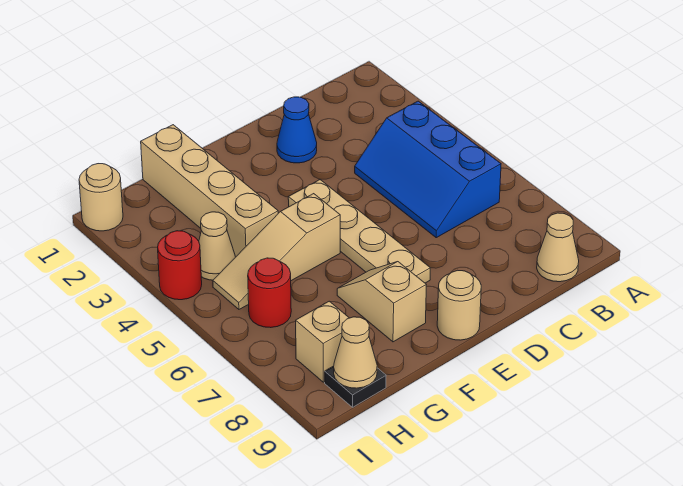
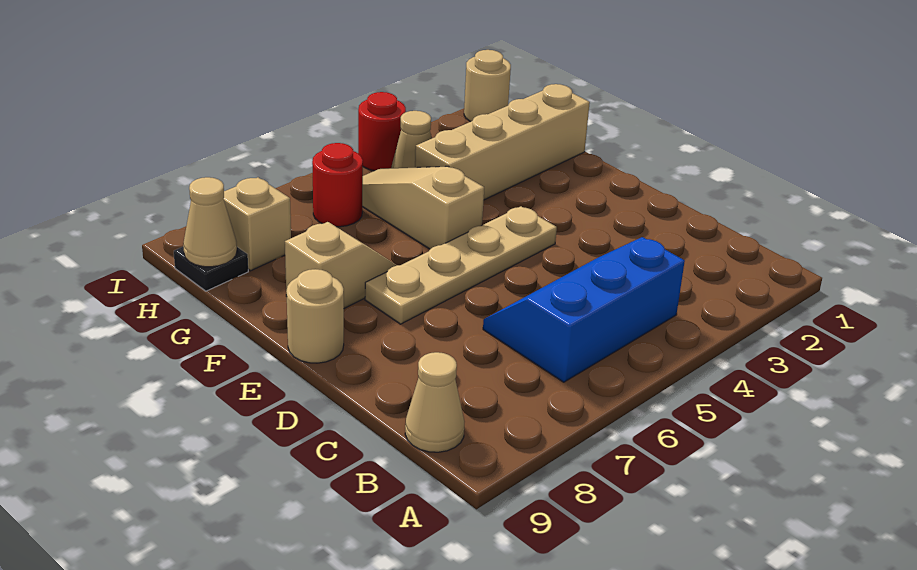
blue cone D2 level 1 -> none

